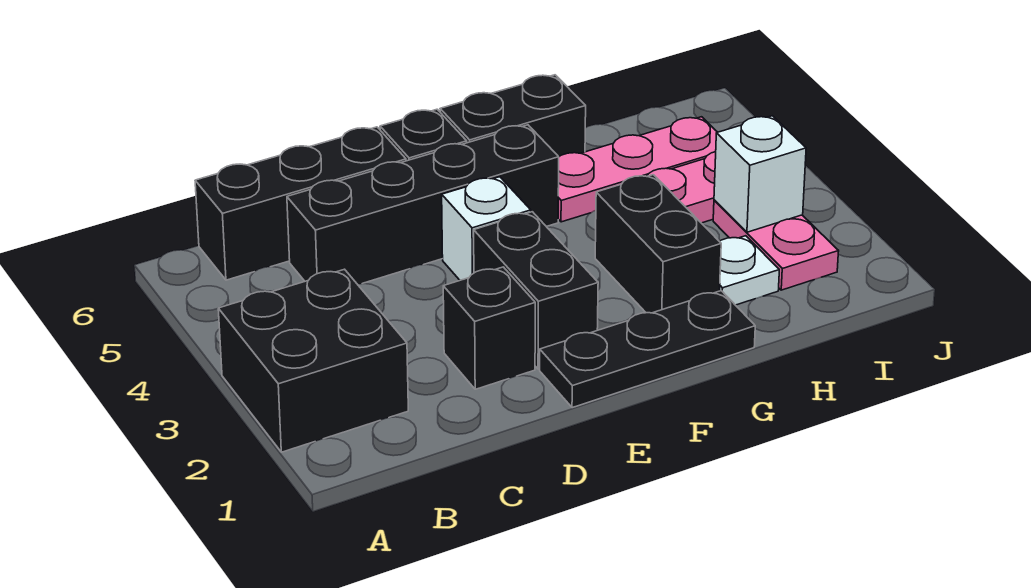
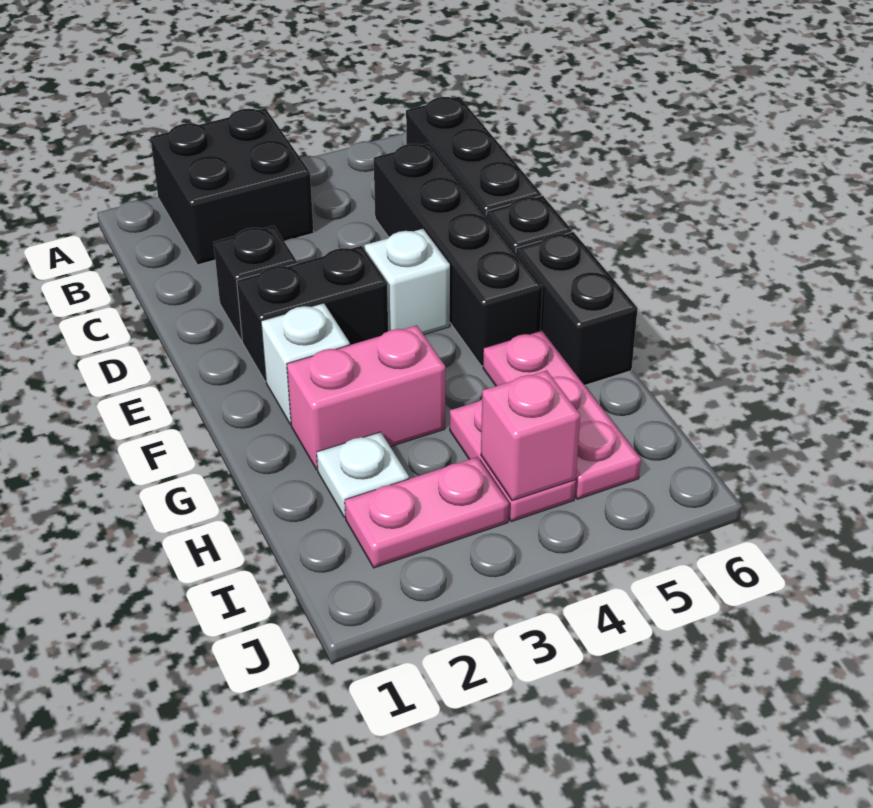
black plate E1:G1 level 1 -> none
black brick G2:G3 level 1 -> pink brick G2:G3 level 1
white brick I3 level 2 -> white brick F2 level 1
none -> pink brick I4 level 2

